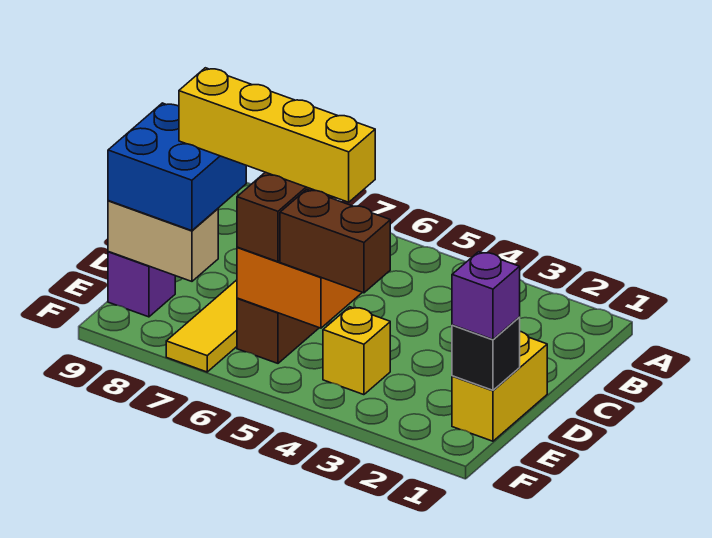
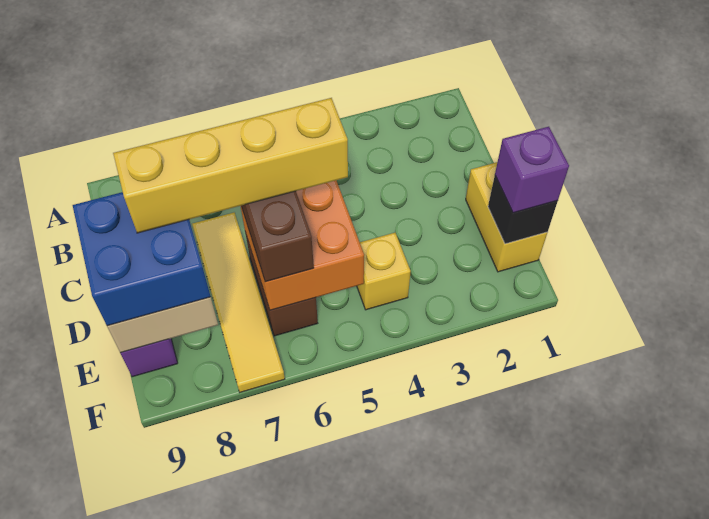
brown brick E4:E5 level 3 -> none

